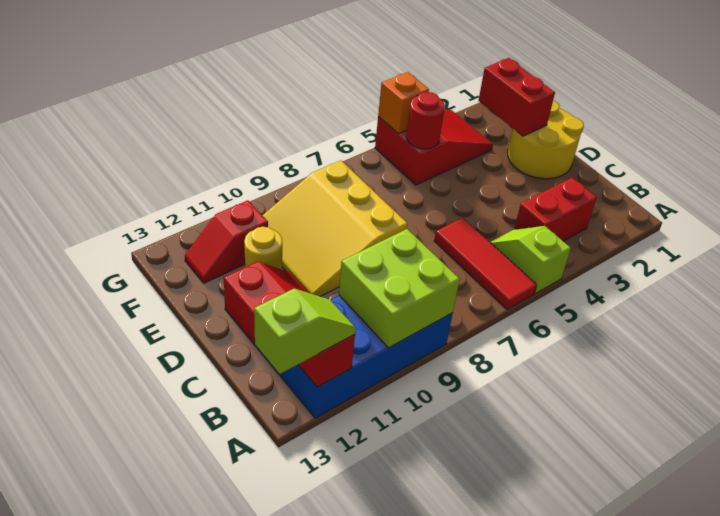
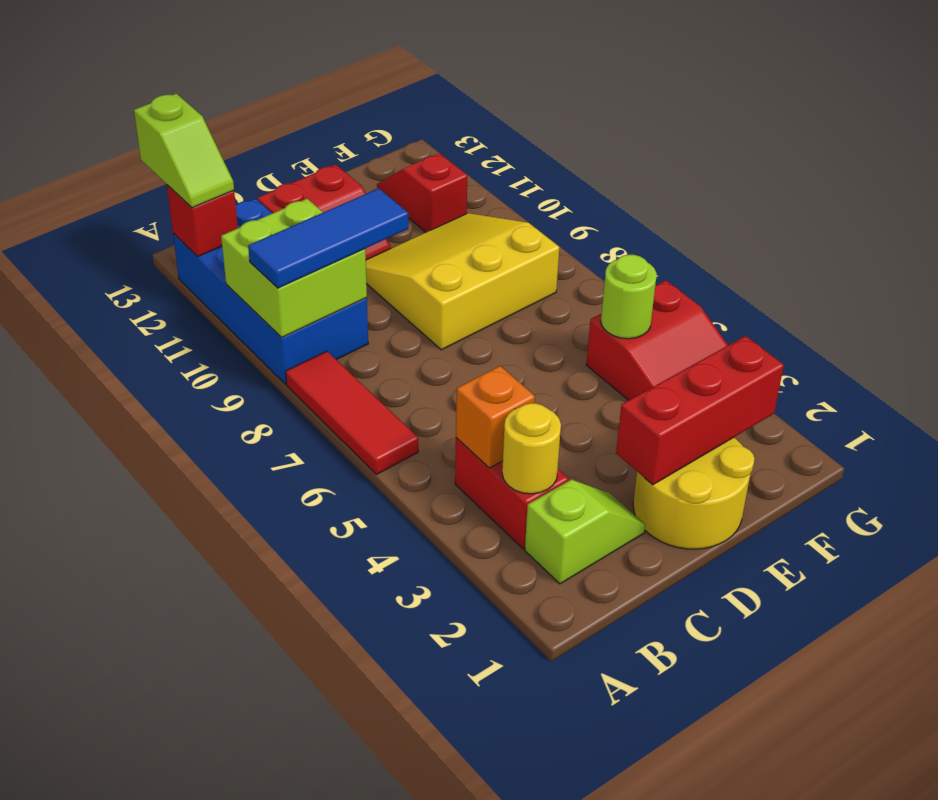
lime slope A5:B5 level 1 top A -> lime slope B2:C2 level 1 top B
red tile A6:C6 level 1 -> red tile A6:A8 level 1
none -> blue tile A9:C9 level 3
red brick E2:F2 level 2 -> red brick D2:F2 level 2
yellow round brick E11 level 1 -> yellow round brick B3 level 2
red round brick F5 level 2 -> lime round brick F5 level 2
orange brick G5 level 2 -> orange brick B4 level 2

